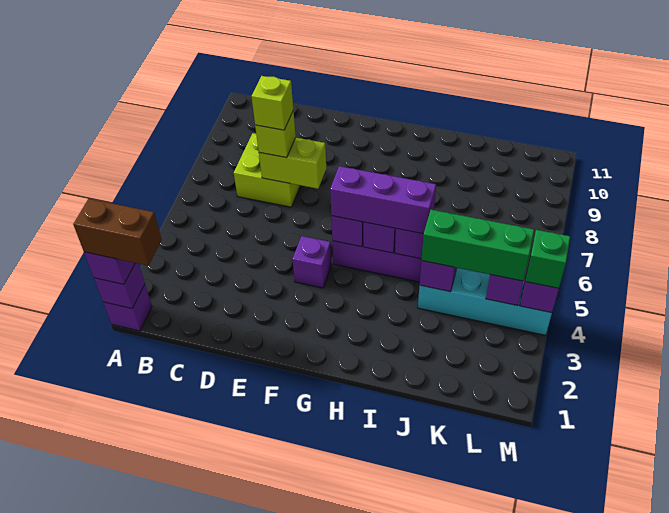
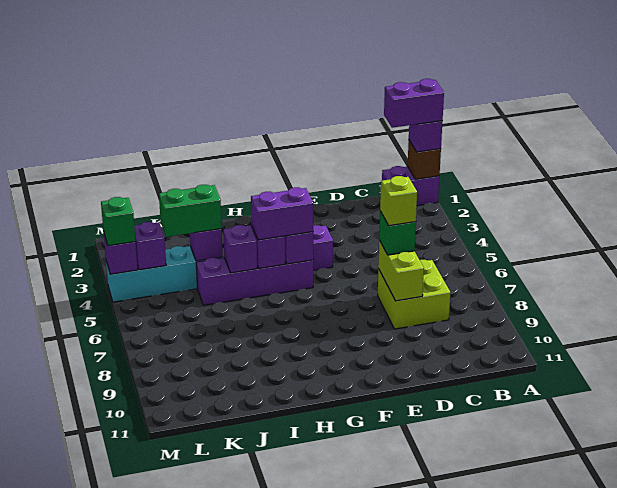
purple brick A1 level 1 -> purple brick A1:B1 level 1
purple brick A1 level 2 -> brown brick A1 level 2
brown brick A1:B1 level 4 -> purple brick A1:B1 level 4
lime brick D7:E7 level 2 -> lime brick D7:D8 level 2
lime brick D7 level 3 -> green brick D7 level 3
purple brick G5:I5 level 3 -> purple brick G5:H5 level 3
green brick J4:L4 level 3 -> green brick J4:K4 level 3

